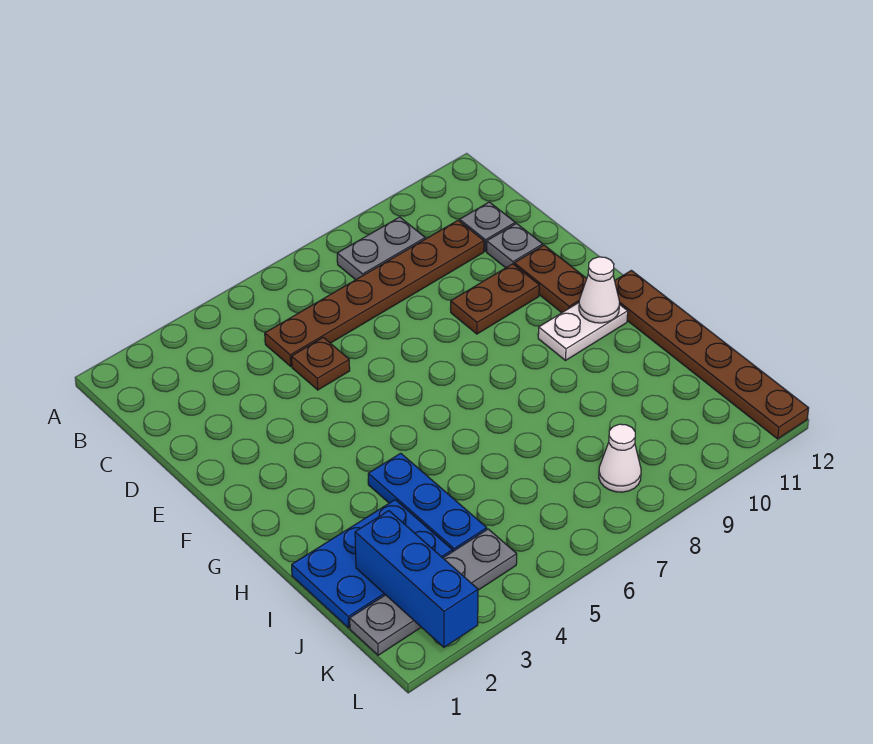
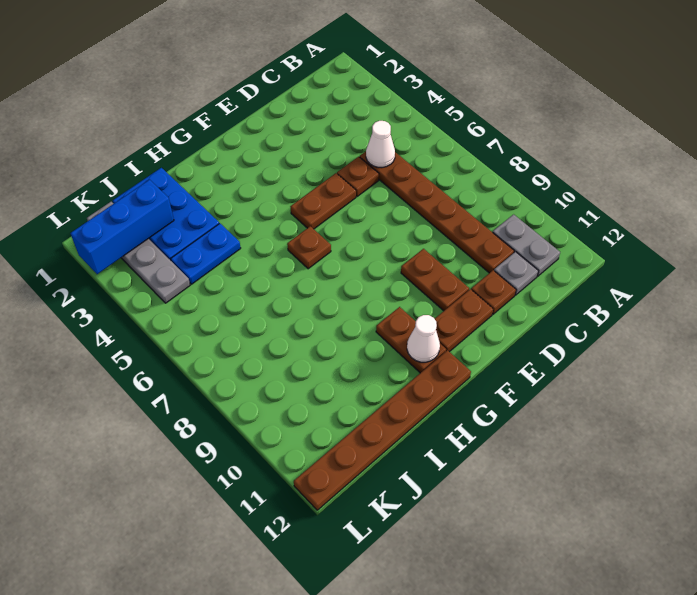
grey plate B8:B9 level 1 -> grey plate B10:B11 level 1
grey plate D11 level 1 -> brown plate D11 level 1
none -> brown plate E5:F5 level 1
none -> brown plate G6 level 1
white plate G10:G11 level 1 -> brown plate G10:G11 level 1
blue plate H4:J4 level 1 -> blue plate I4:J4 level 1
white cone K8 level 1 -> white cone C5 level 2

